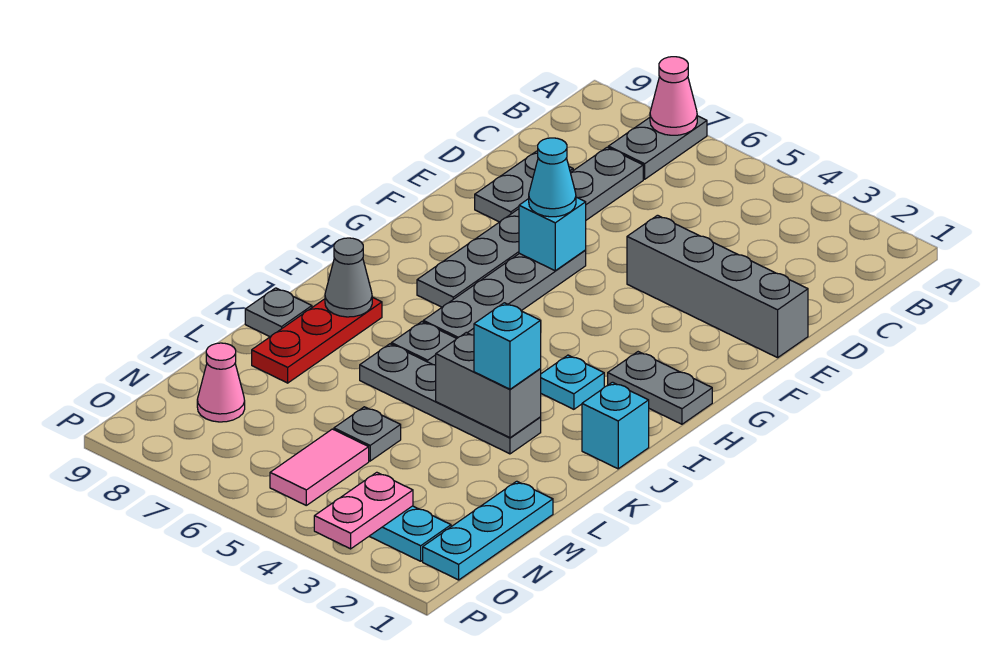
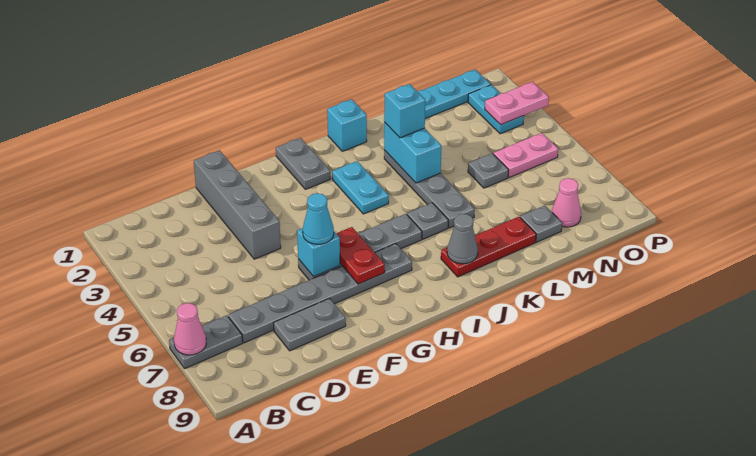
none -> red plate G6:G7 level 2
cyan plate I3 level 1 -> cyan plate I3:I4 level 1
grey brick K3:K4 level 2 -> cyan brick K3:K4 level 2
grey plate K9 level 1 -> grey plate M8 level 1
pink tile N5:O5 level 1 -> pink plate N5:O5 level 1

